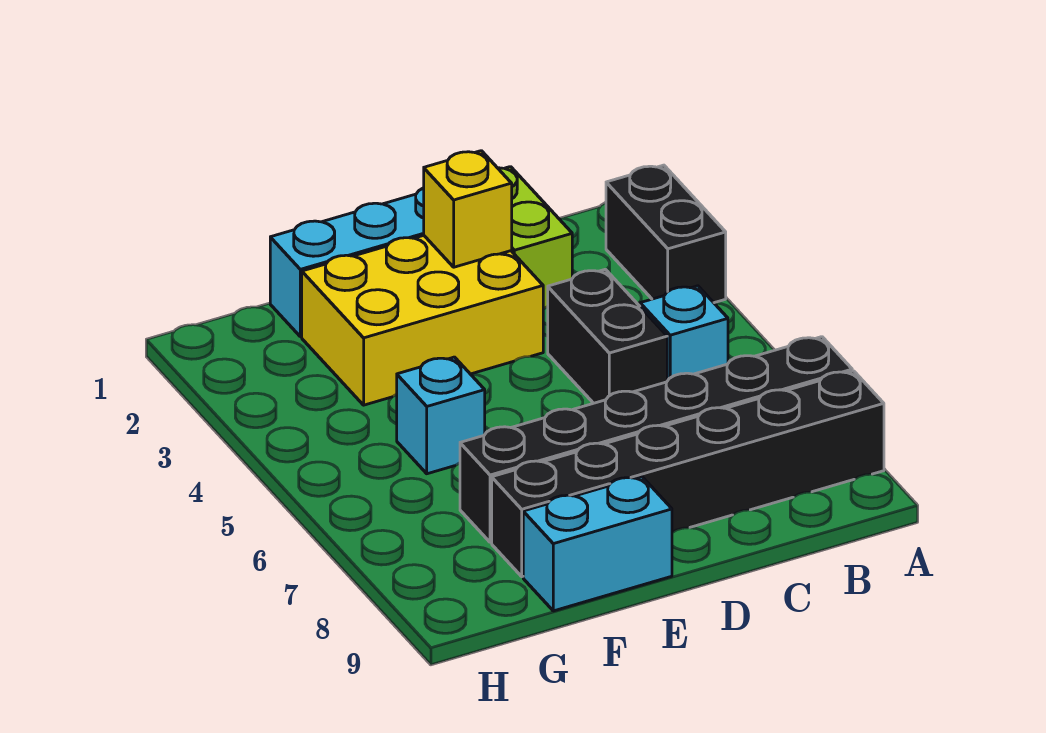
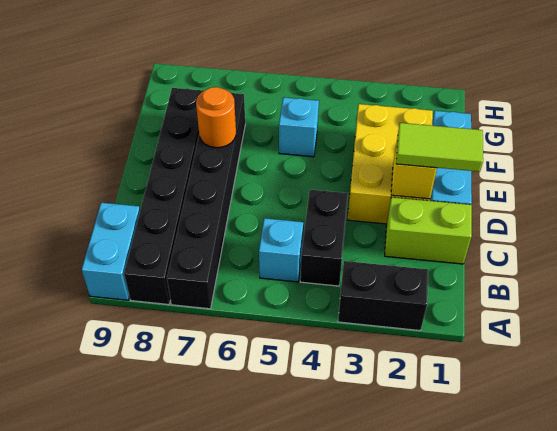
black brick C4:C5 level 1 -> black brick B4:C4 level 1
none -> lime tile D1:D2 level 3
none -> orange round brick E7 level 2
cyan brick E9:F9 level 1 -> cyan brick A9:B9 level 1

